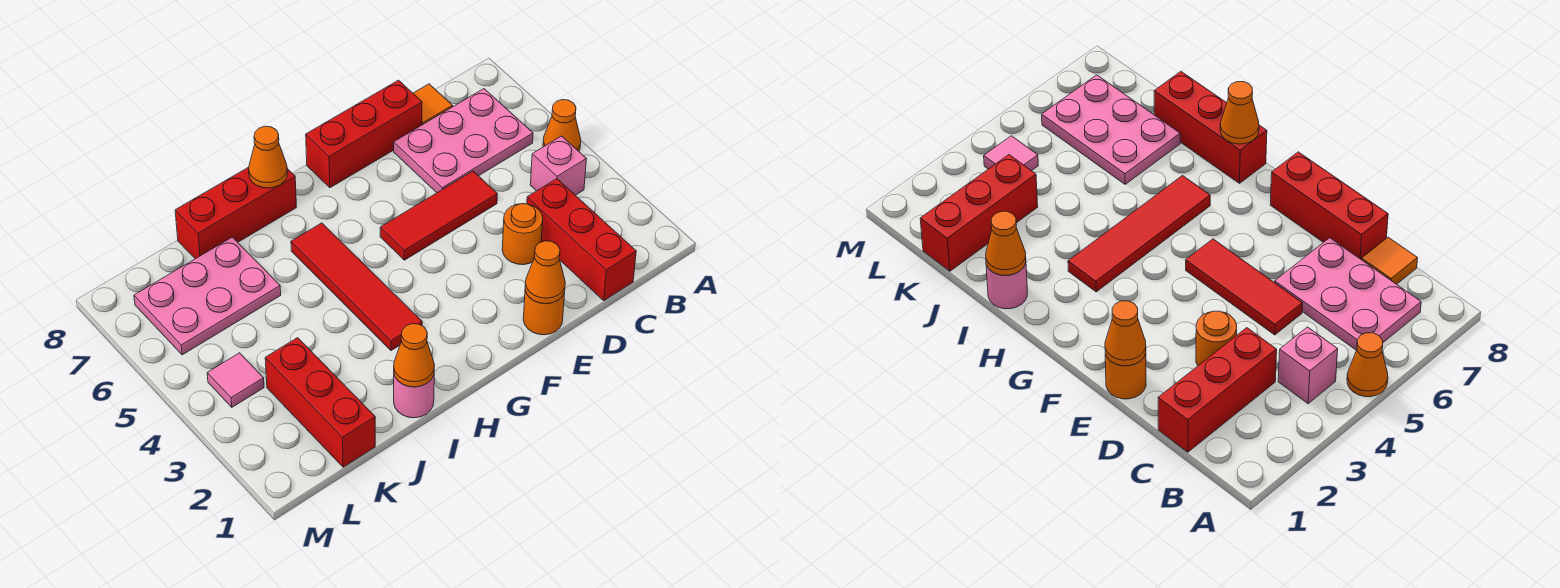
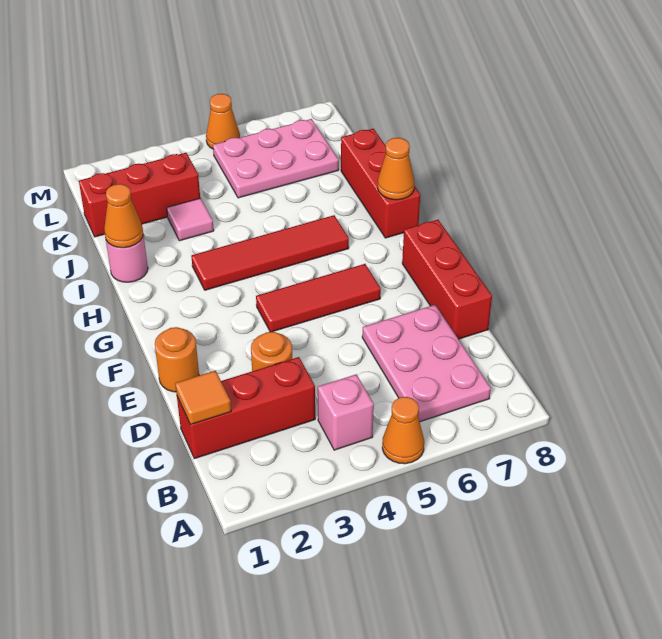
orange tile C8 level 1 -> orange tile C1 level 2
red tile D5:F5 level 1 -> red tile F4:F6 level 1
orange cone E1 level 2 -> orange cone M5 level 1
pink plate J6:L7 level 1 -> pink plate K5:L7 level 1
pink tile L4 level 1 -> pink tile J3 level 1

